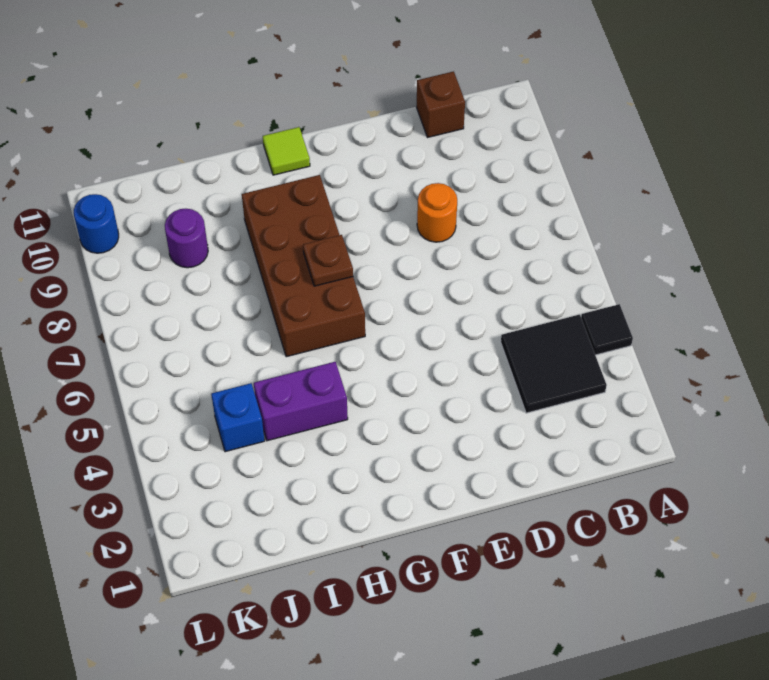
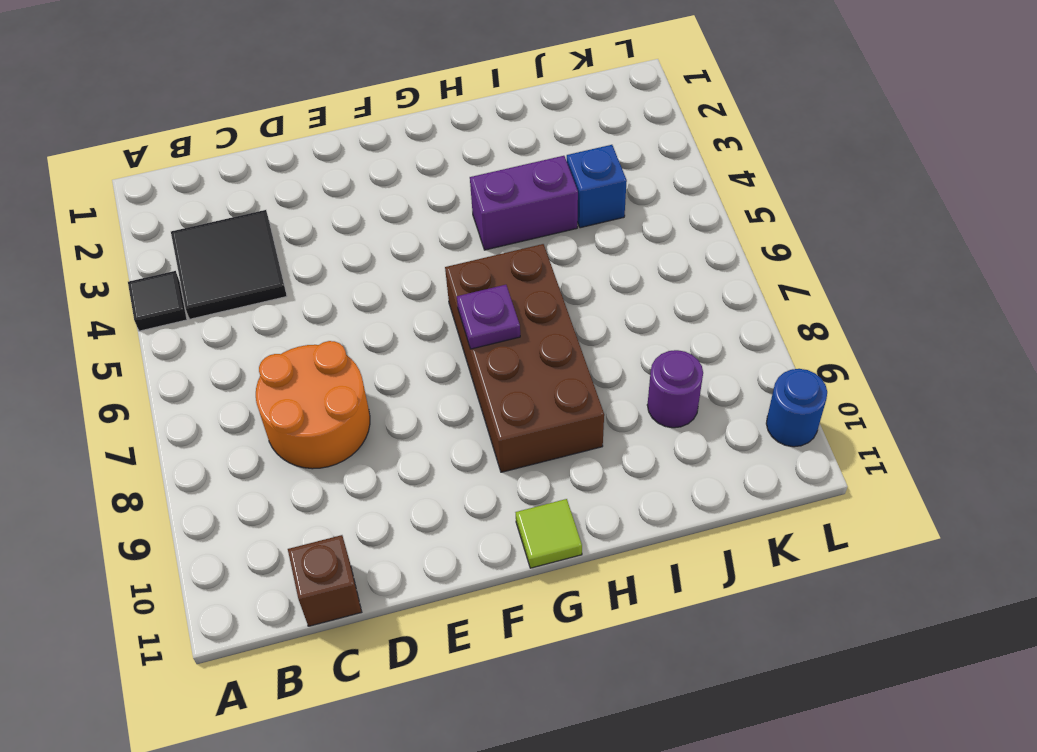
orange round brick D8 level 1 -> orange round brick C7:D8 level 1
brown plate G7 level 2 -> purple plate G7 level 2

